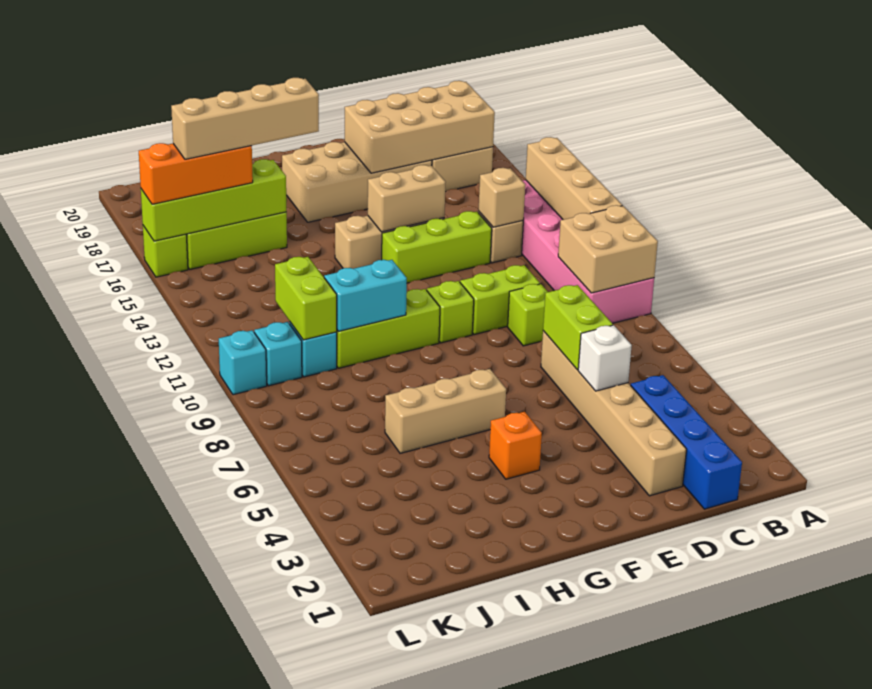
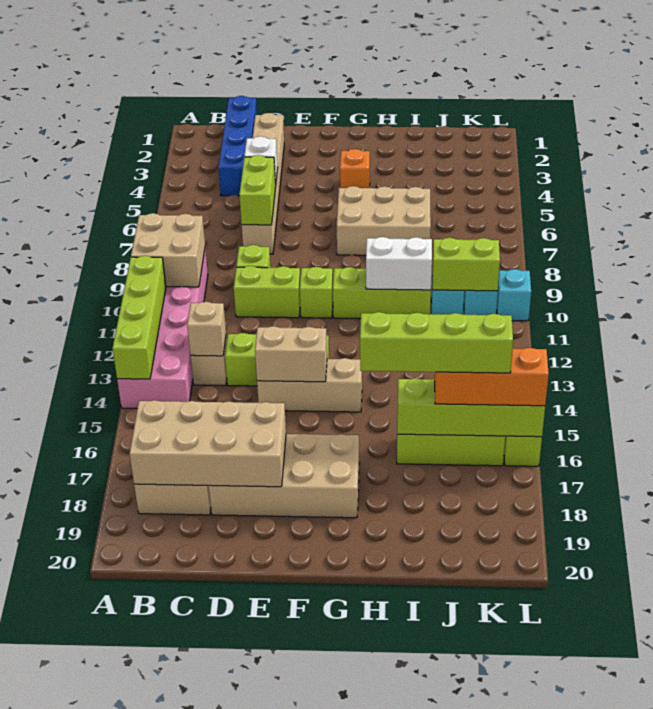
tan brick A11:A14 level 2 -> lime brick A11:A14 level 2
tan brick G6:I6 level 1 -> tan brick G6:I7 level 1
cyan brick H10:I10 level 2 -> white brick H10:I10 level 2
tan brick H16:K16 level 4 -> lime brick H16:K16 level 4
lime brick J10:J11 level 2 -> lime brick J10:K10 level 2

